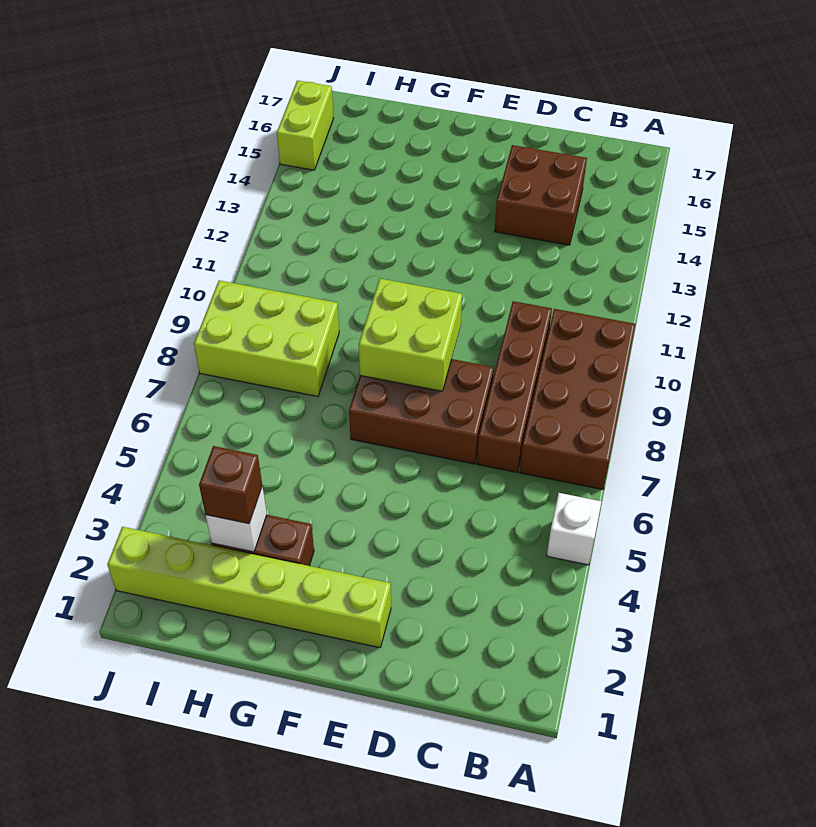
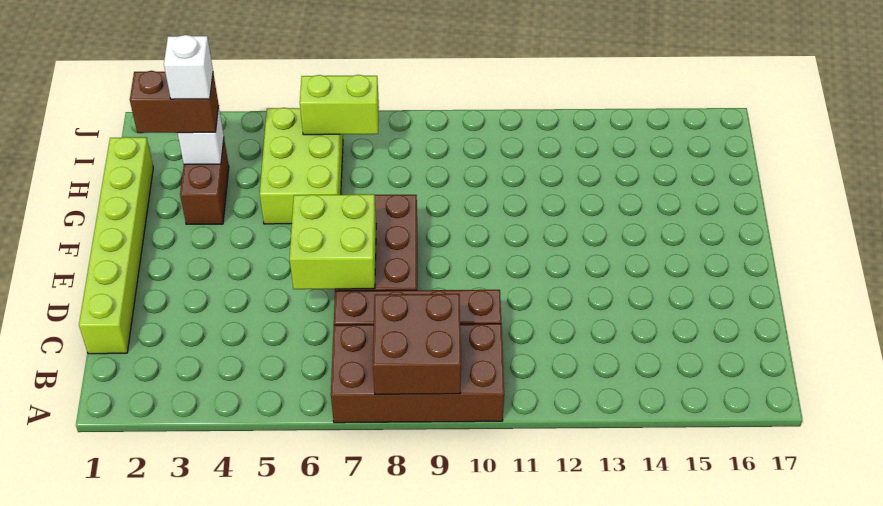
white brick A5 level 1 -> white brick H3 level 4
brown brick C14:D15 level 1 -> brown brick A8:B9 level 2
lime brick E2:J2 level 1 -> lime brick C1:H1 level 1
lime brick E8:F9 level 2 -> lime brick D6:E7 level 2
brown brick H3 level 3 -> brown brick H2:H3 level 3
lime brick H8:J9 level 1 -> lime brick G5:I6 level 1
lime brick J15:J16 level 1 -> lime brick I6:I7 level 2

